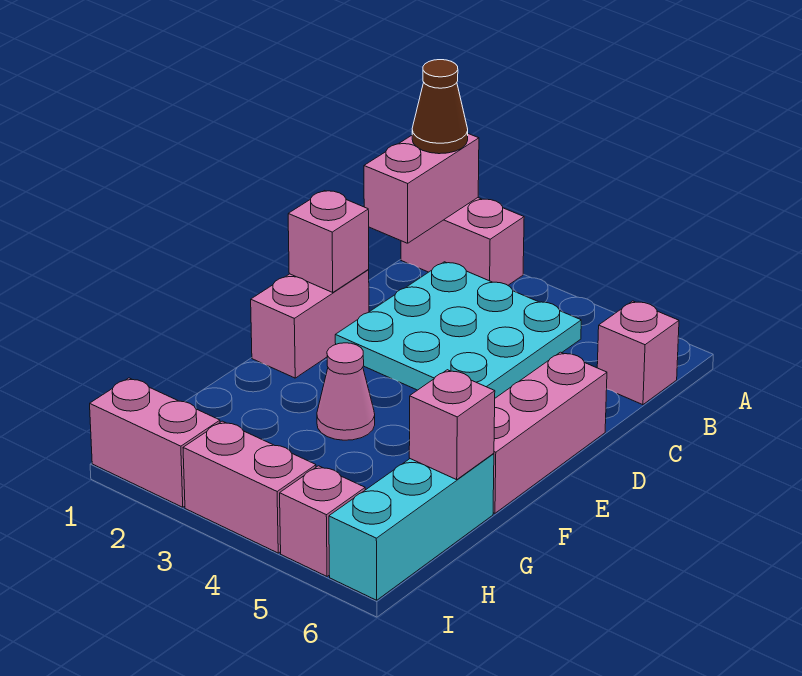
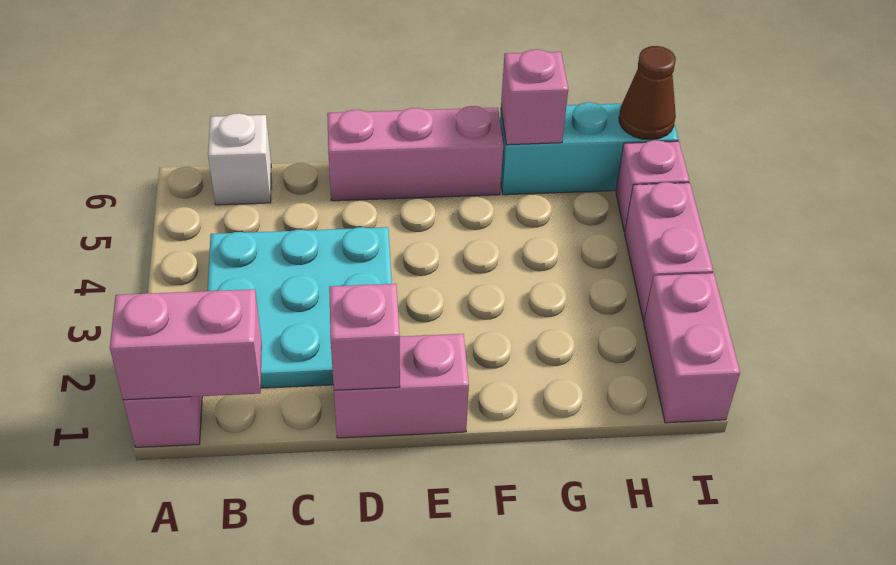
brown cone A1 level 3 -> brown cone I6 level 2
pink brick B6 level 1 -> white brick B6 level 1
pink cone F3 level 1 -> none

